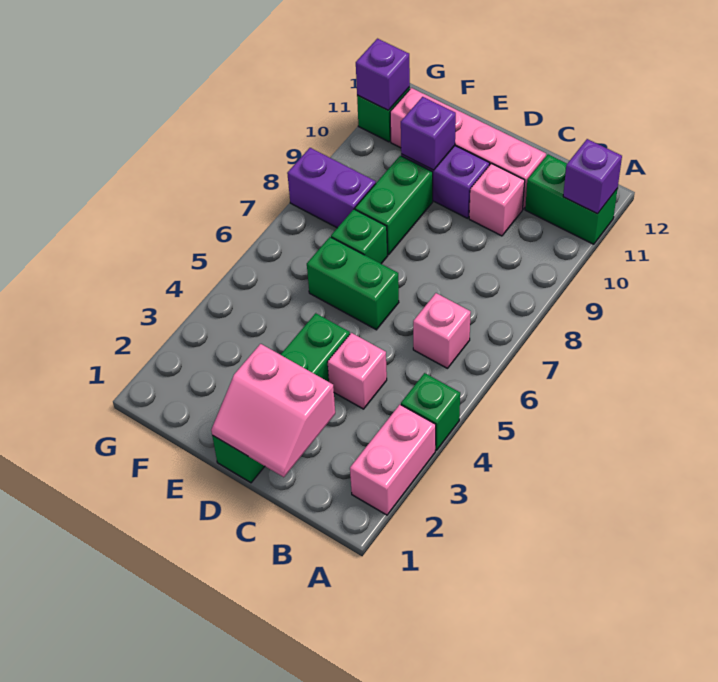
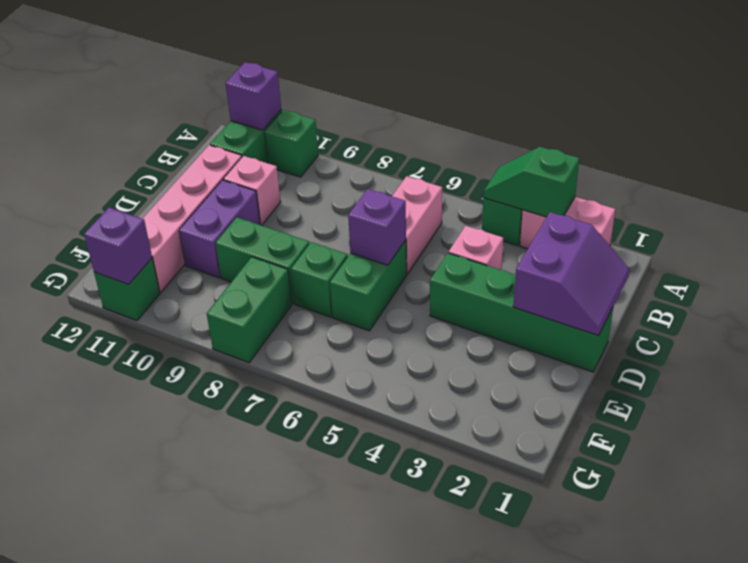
none -> green slope A3:A4 level 2 top 3
none -> green brick A10 level 1
pink brick B6 level 1 -> pink brick B6:C6 level 1
pink slope C1:D2 level 2 top 2 -> purple slope C1:D2 level 2 top 2
purple brick E10 level 2 -> purple brick D6 level 2
purple brick F8:G8 level 1 -> green brick F8:G8 level 1

